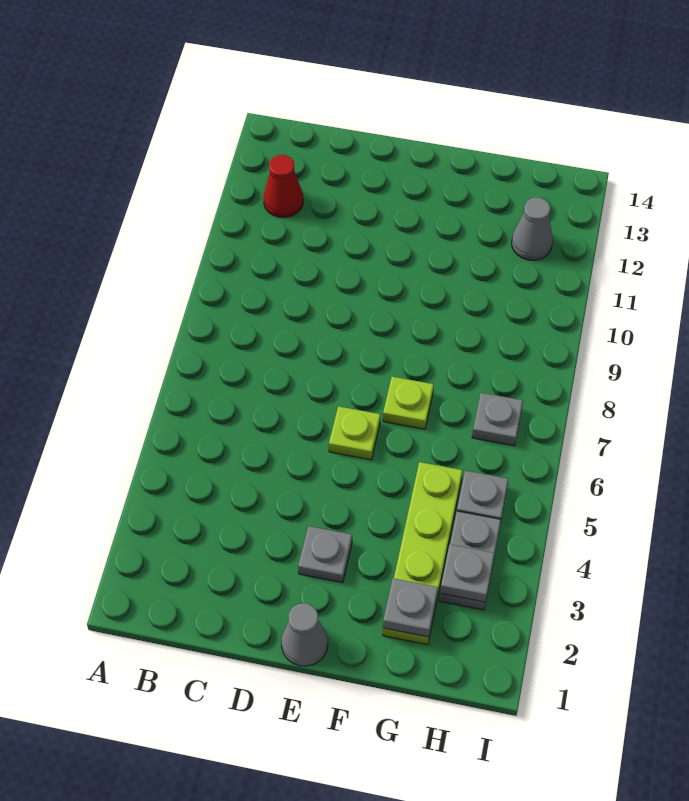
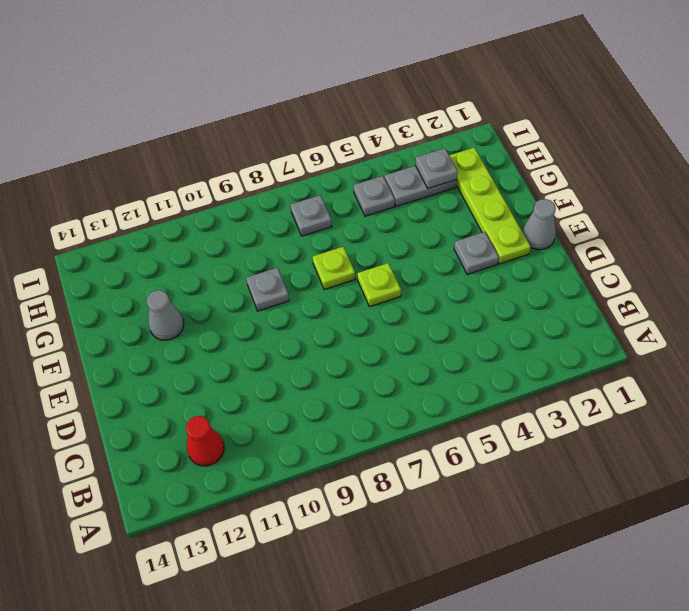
lime plate G2:G5 level 1 -> lime plate E2:H2 level 1
grey plate G2 level 2 -> grey plate F9 level 1
grey cone H12 level 1 -> grey cone F12 level 1

